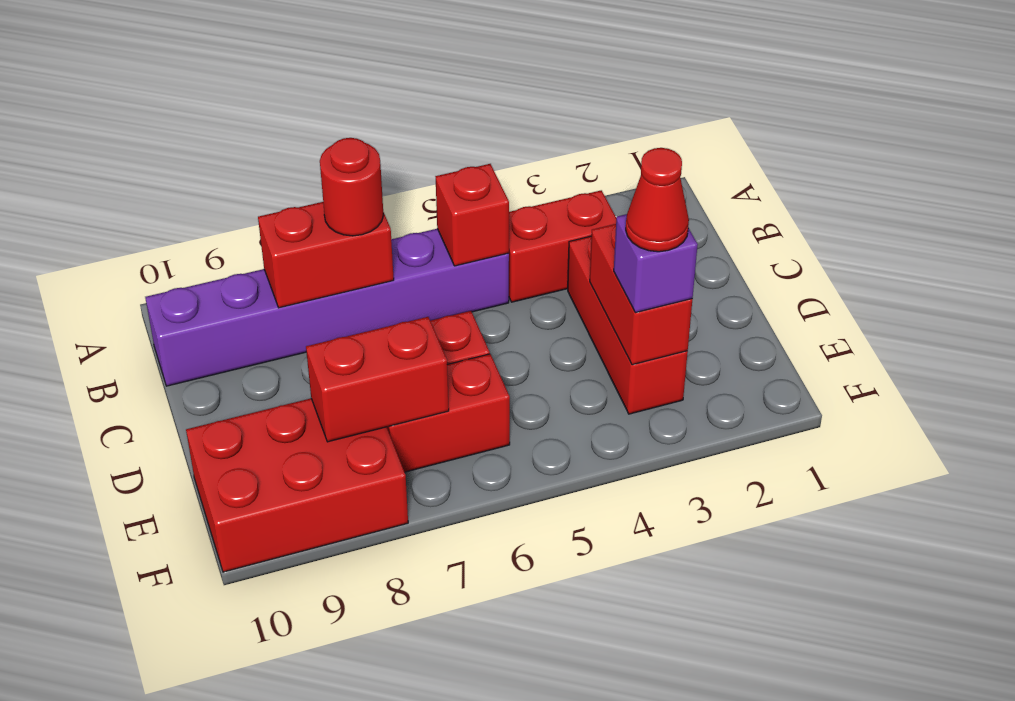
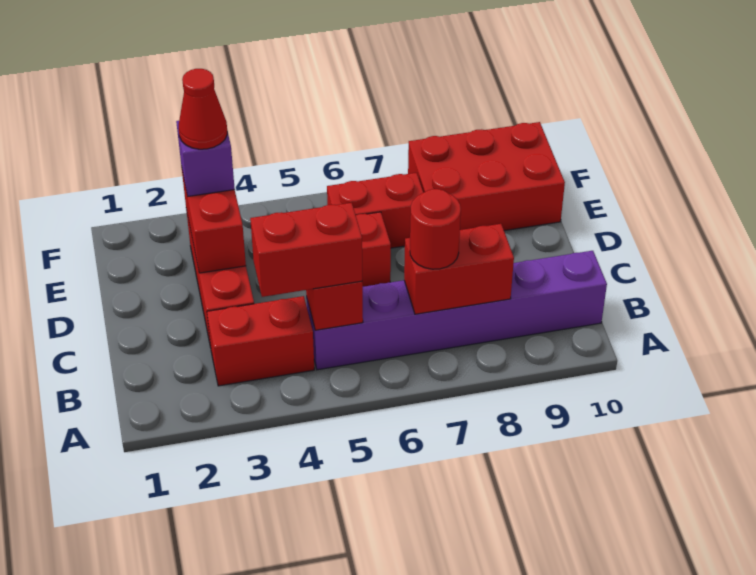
red brick E7:E8 level 2 -> red brick B4:B5 level 3

